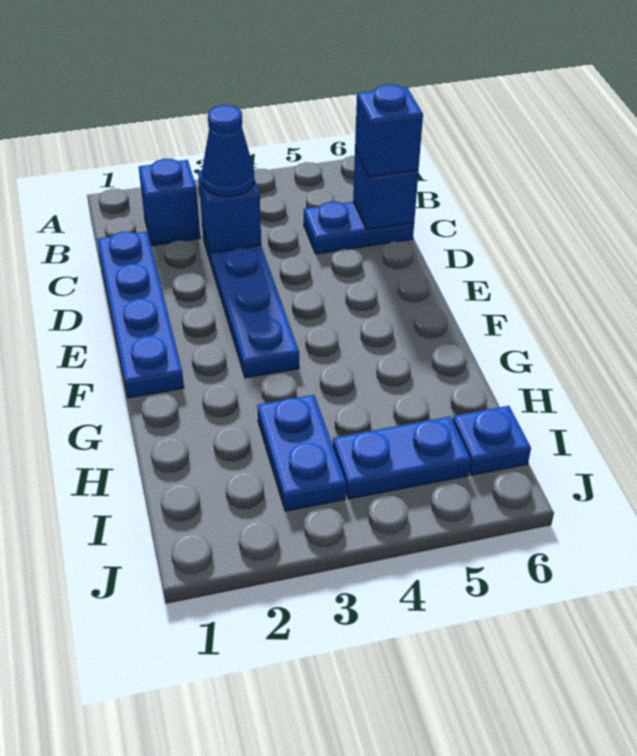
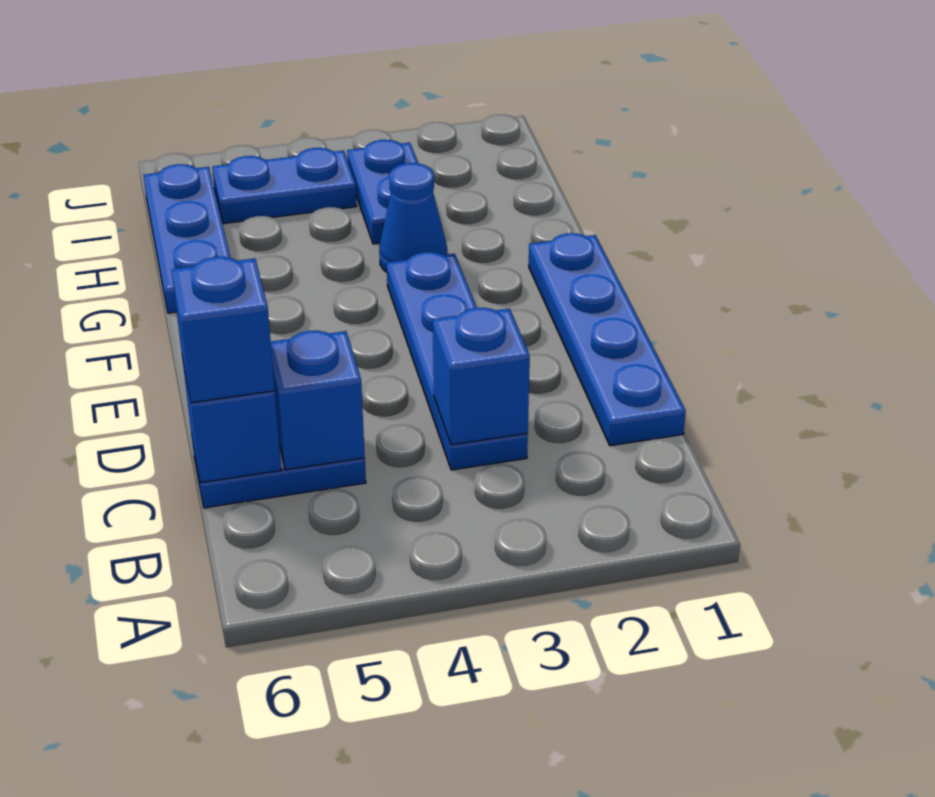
blue brick B2 level 1 -> blue brick C5 level 2
blue cone C3 level 3 -> blue cone G3 level 1
blue plate I6 level 1 -> blue plate G6:I6 level 1

